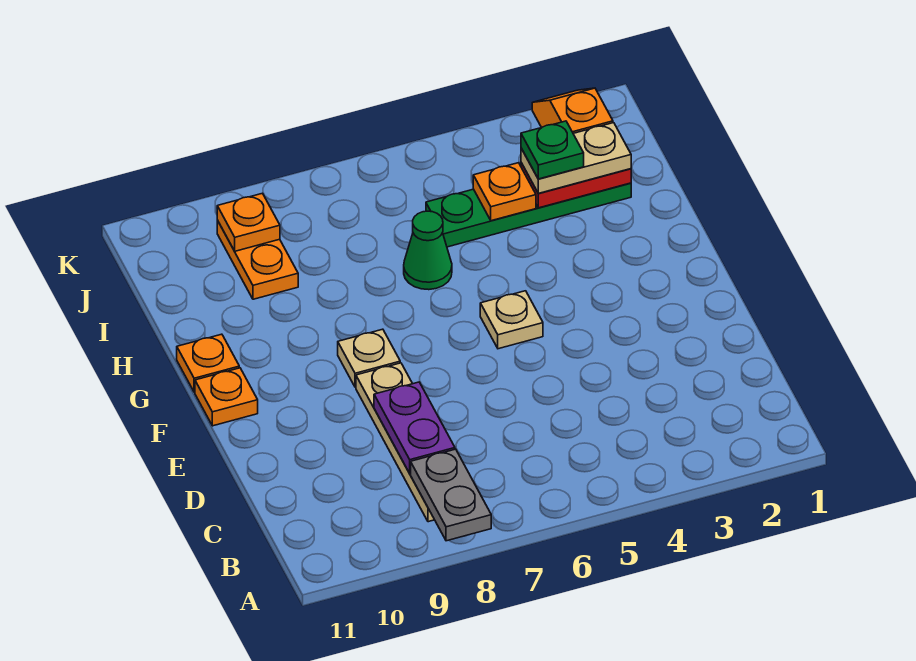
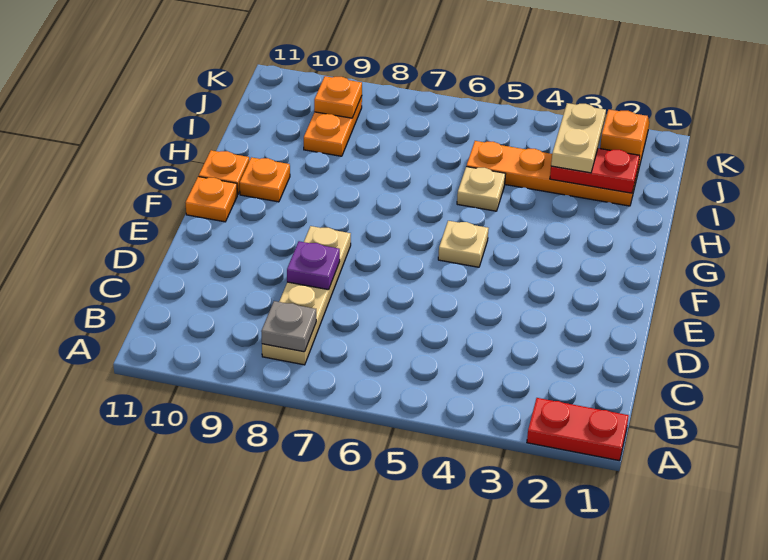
none -> red plate A1:A2 level 1
grey plate A8:B8 level 2 -> grey plate B8 level 2
purple plate C8:D8 level 2 -> purple plate D8 level 2
tan plate F8 level 1 -> tan plate H5 level 1
green cone H6 level 1 -> none
green plate I2:I5 level 1 -> orange plate I2:I5 level 1
tan plate I2:I3 level 3 -> tan plate I3:J3 level 3
green plate I3 level 4 -> none
orange plate I4 level 2 -> orange plate G10 level 1

